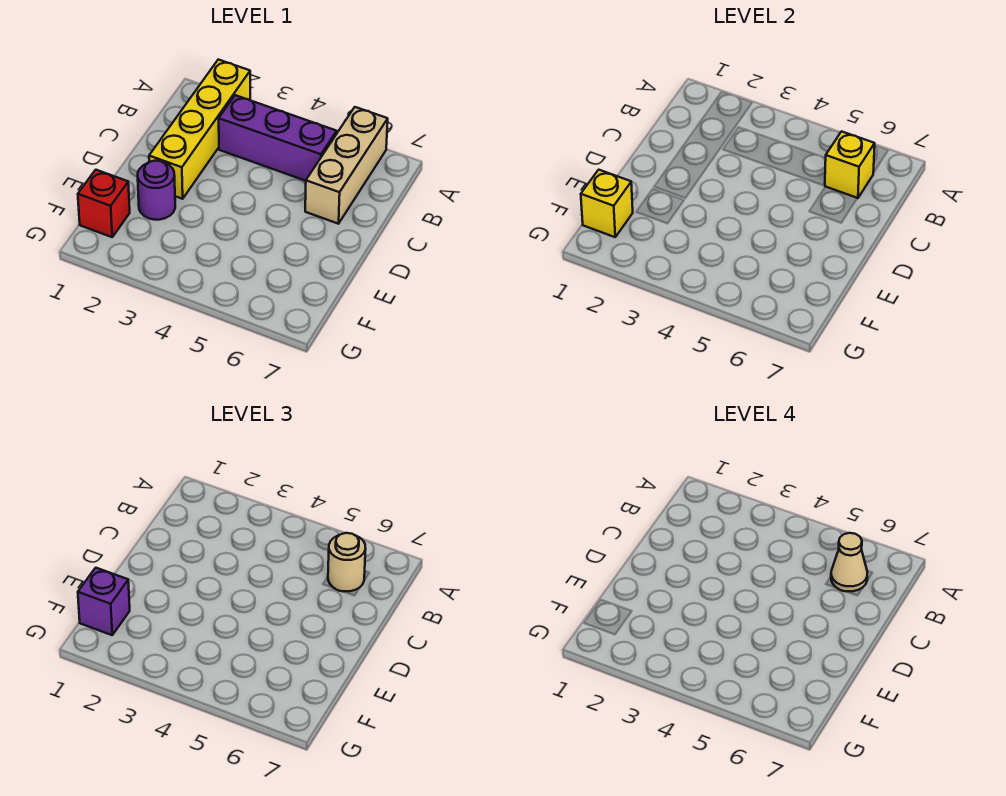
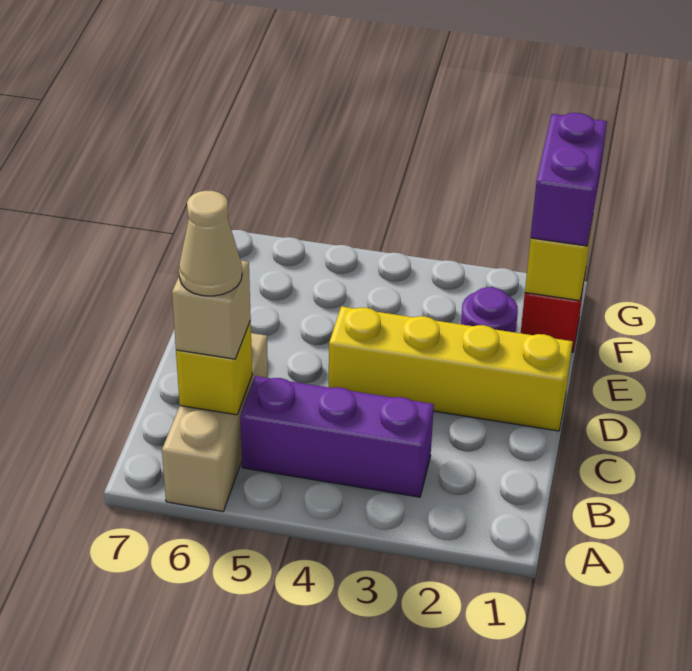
yellow brick A2:D2 level 1 -> yellow brick D1:D4 level 1
tan round brick B6 level 3 -> tan brick B6 level 3
purple brick F1 level 3 -> purple brick F1:G1 level 3

